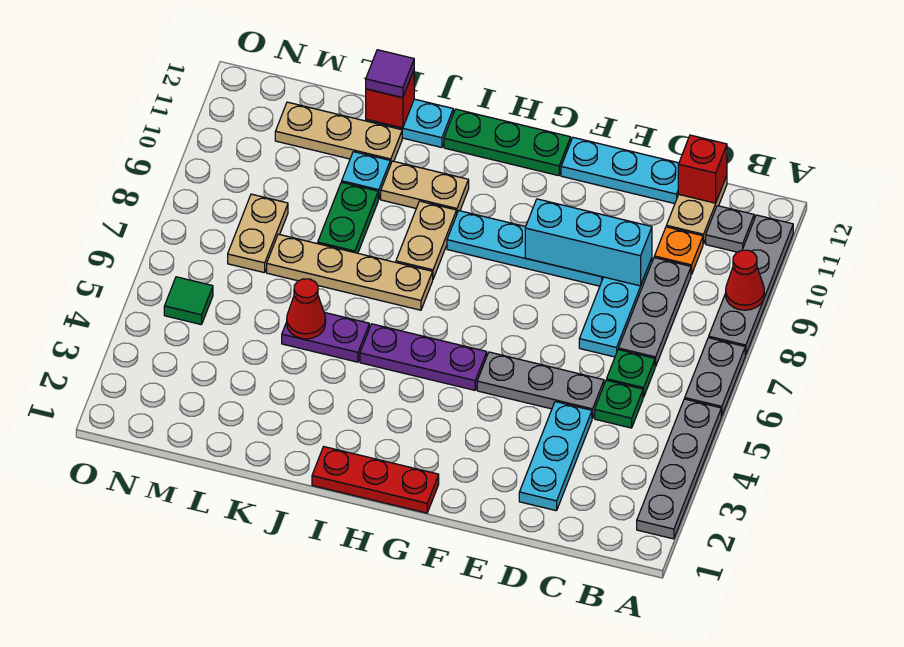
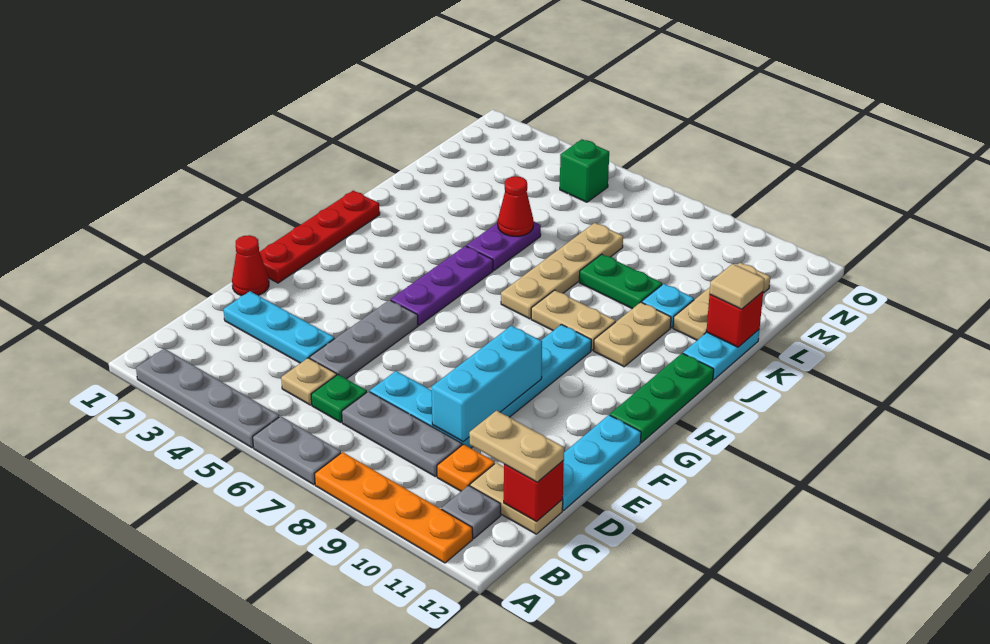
grey plate A8:A11 level 1 -> orange plate A8:A11 level 1
red cone A9 level 2 -> red cone E1 level 1
green plate C5 level 1 -> tan plate C5 level 1
red plate G1:I1 level 1 -> red plate F1:I1 level 1
purple tile K12 level 3 -> tan tile K12 level 3
tan plate M7:M8 level 1 -> tan plate C11:C12 level 3
green tile N5 level 1 -> green brick N5 level 1

